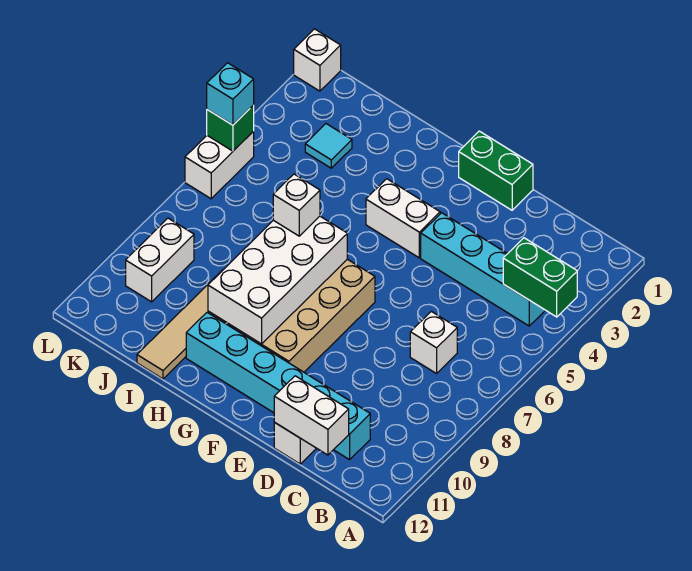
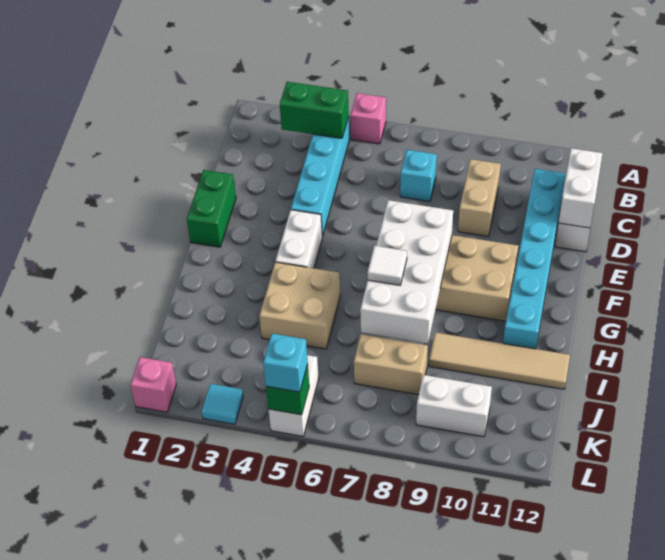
green brick A4:B4 level 2 -> green brick B3:B4 level 2
none -> pink brick A5 level 1
white brick C7 level 1 -> cyan brick C7 level 1
none -> tan brick C9:D9 level 1
white brick G7:H10 level 2 -> white brick F7:I8 level 2
none -> tan brick H4:I5 level 1
white brick H7 level 3 -> white tile H7 level 3
cyan tile J3 level 1 -> cyan tile L3 level 1
none -> tan brick J7:J8 level 1
white brick L1 level 1 -> pink brick L1 level 1
white brick L5:L6 level 1 -> white brick K5:L5 level 1

